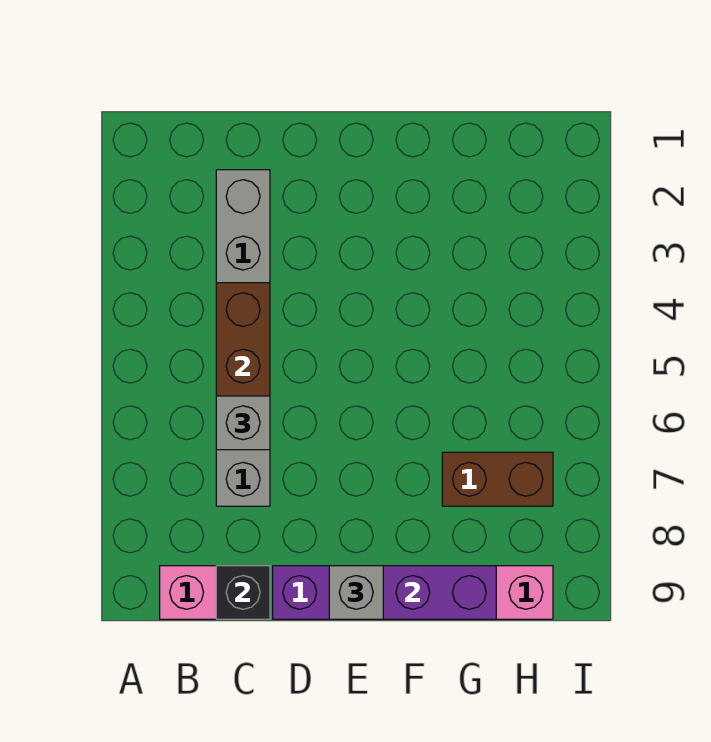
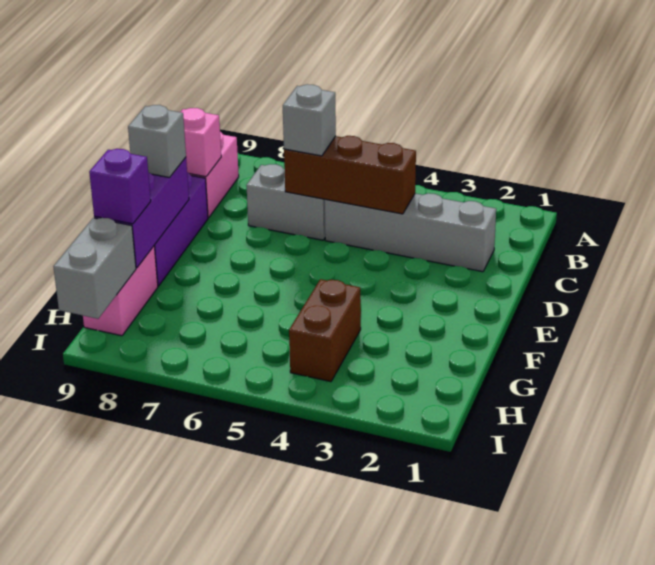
black brick C9 level 2 -> pink brick C9 level 2
brown brick G7:H7 level 1 -> brown brick G4:H4 level 1
none -> purple brick G9 level 3
none -> grey brick H9:I9 level 2

